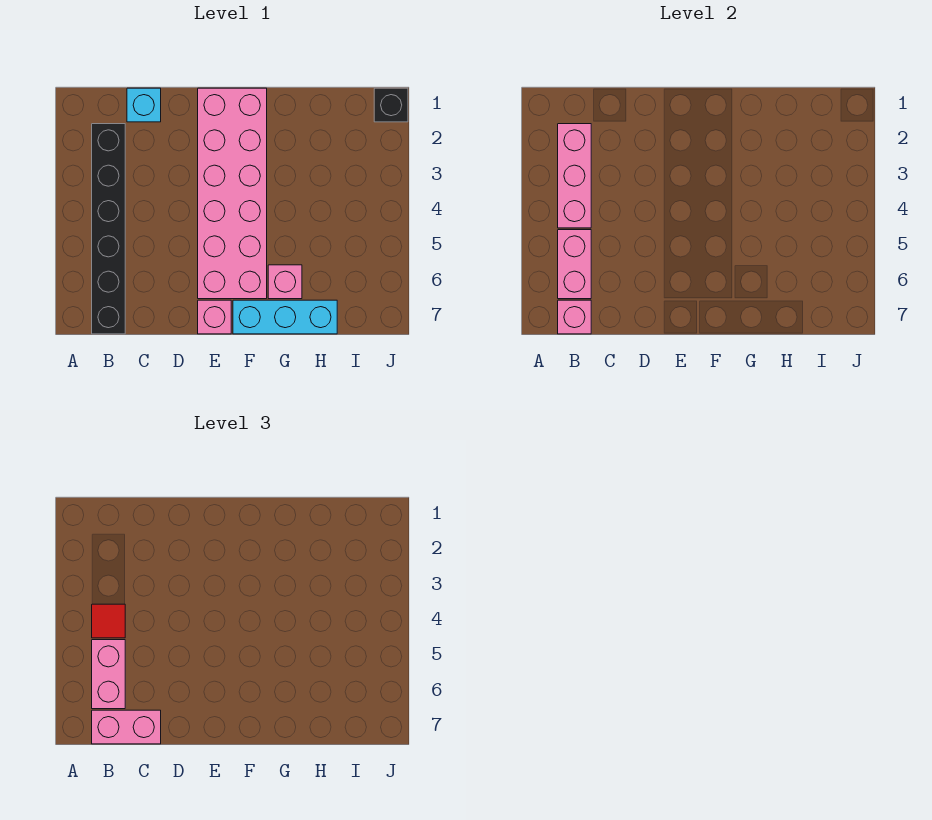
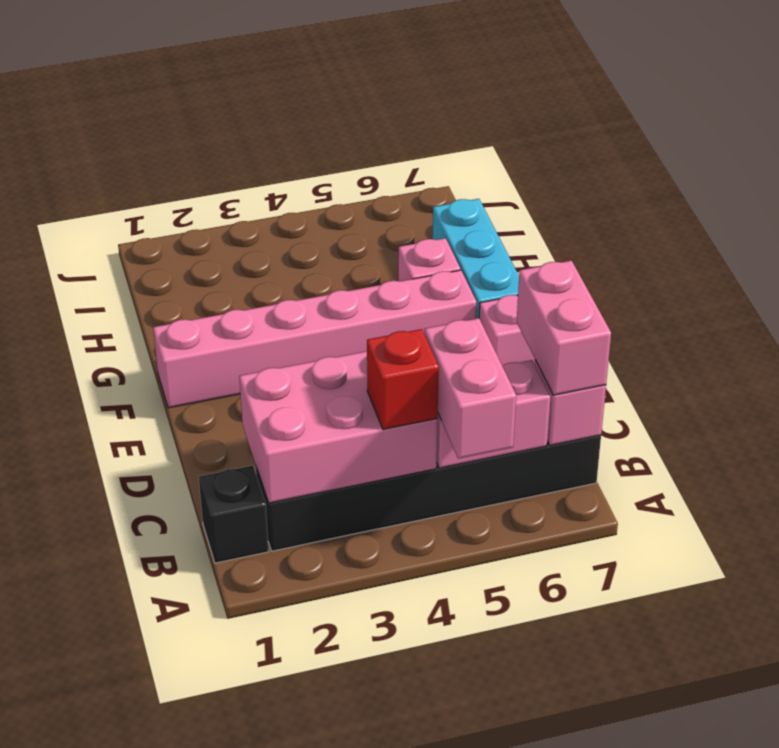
pink brick B2:B4 level 2 -> pink brick B2:C4 level 2
red tile B4 level 3 -> red brick B4 level 3
pink brick B5:B6 level 3 -> pink brick A5:B5 level 3
cyan brick C1 level 1 -> none
pink brick E1:F6 level 1 -> pink brick F1:F6 level 1
black brick J1 level 1 -> black brick B1 level 1

